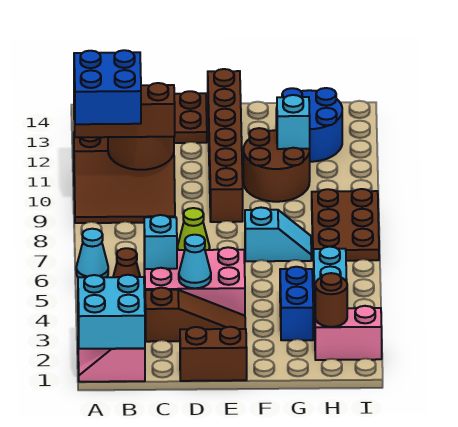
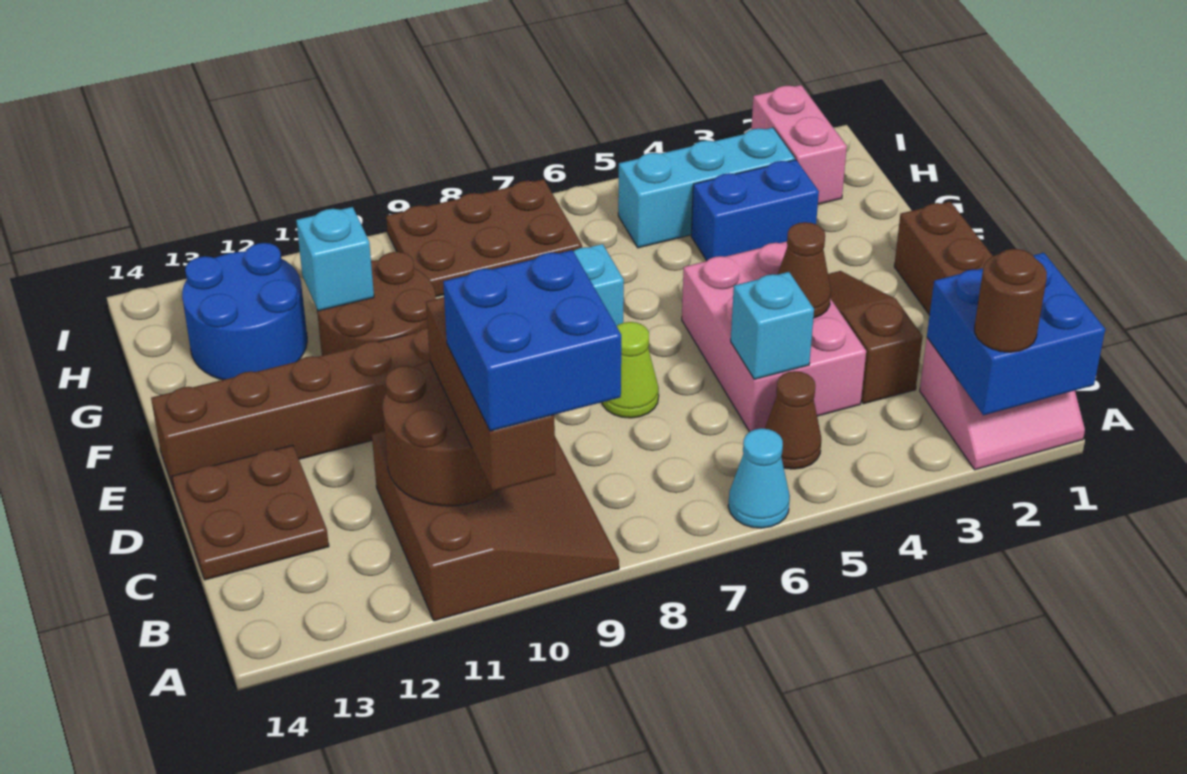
cyan brick A1:B2 level 2 -> blue brick A1:B2 level 2
cyan cone D4 level 2 -> brown cone D4 level 2
brown round brick H2 level 2 -> brown round brick A2 level 3

